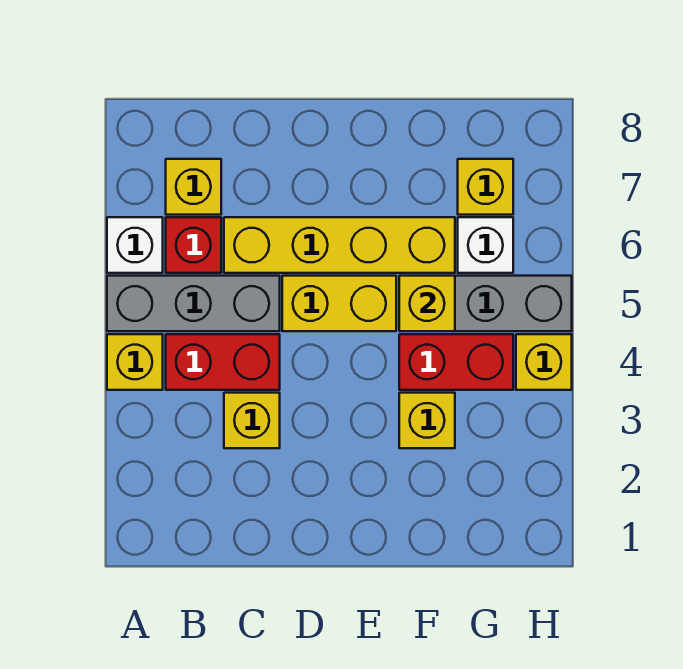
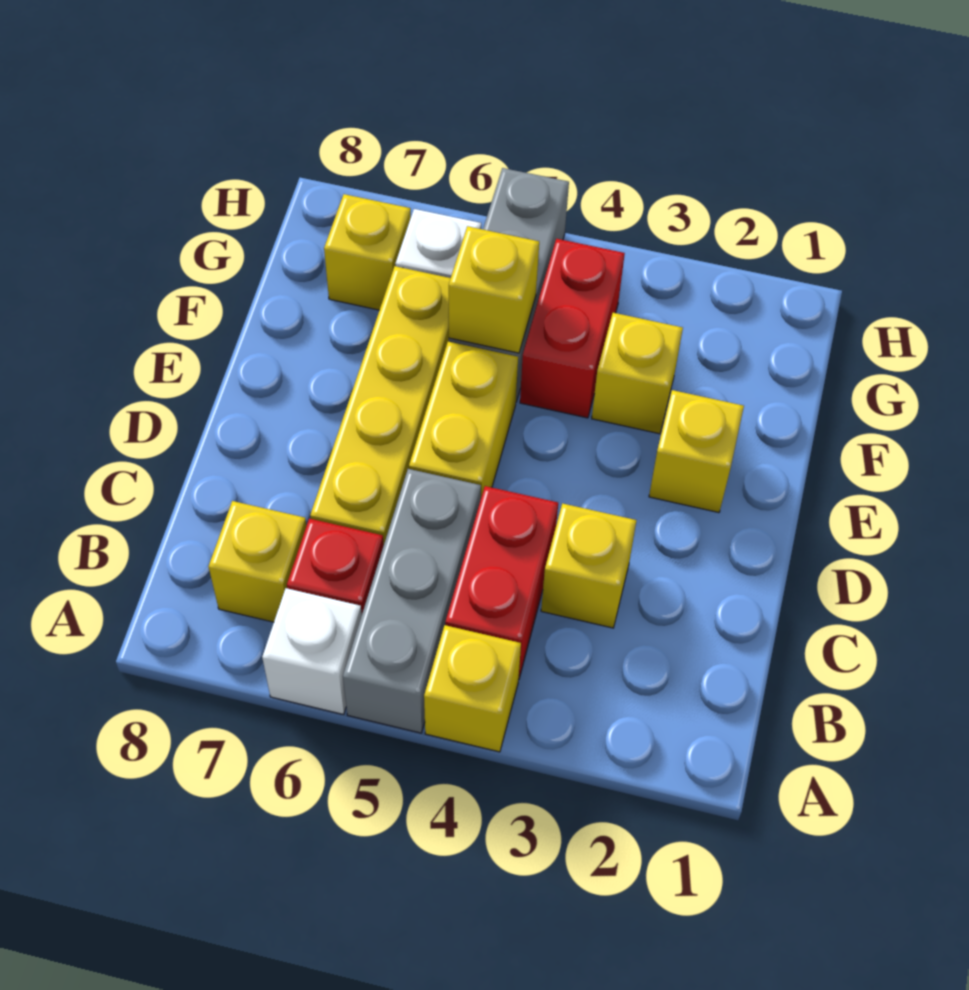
yellow brick H4 level 1 -> yellow brick E2 level 1

